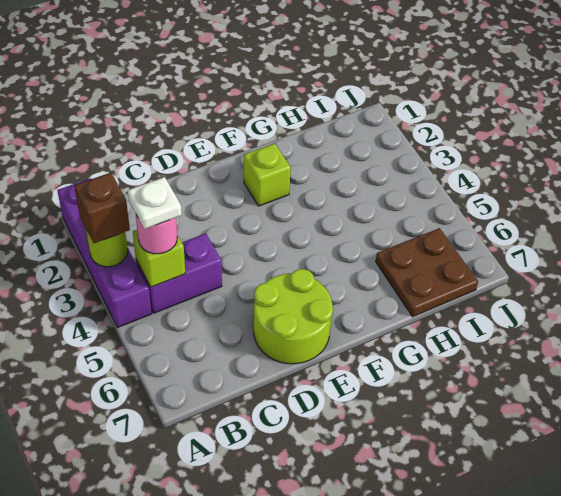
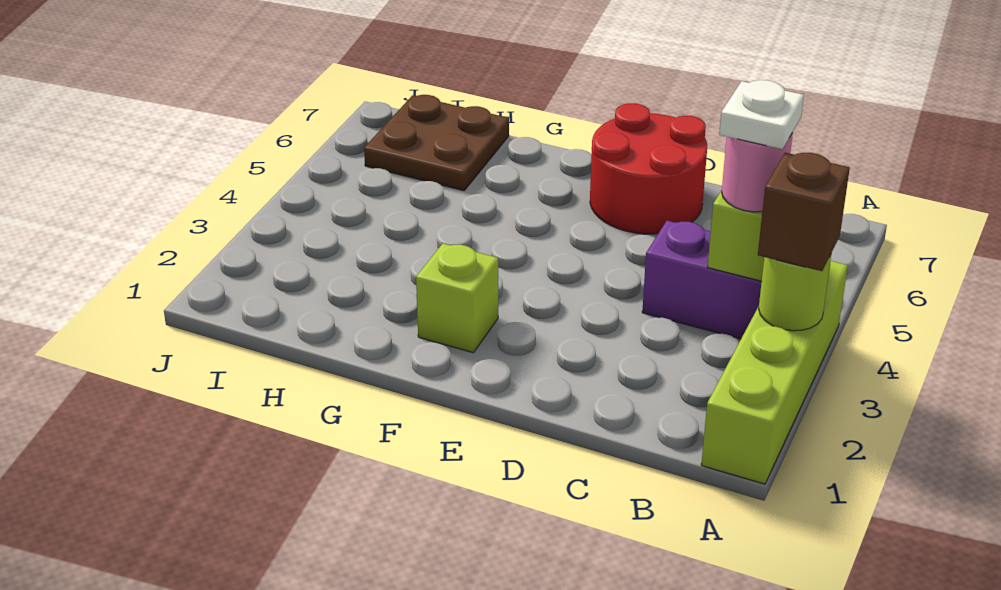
purple brick A1:A4 level 1 -> lime brick A1:A4 level 1
lime round brick D6:E7 level 1 -> red round brick D6:E7 level 1

